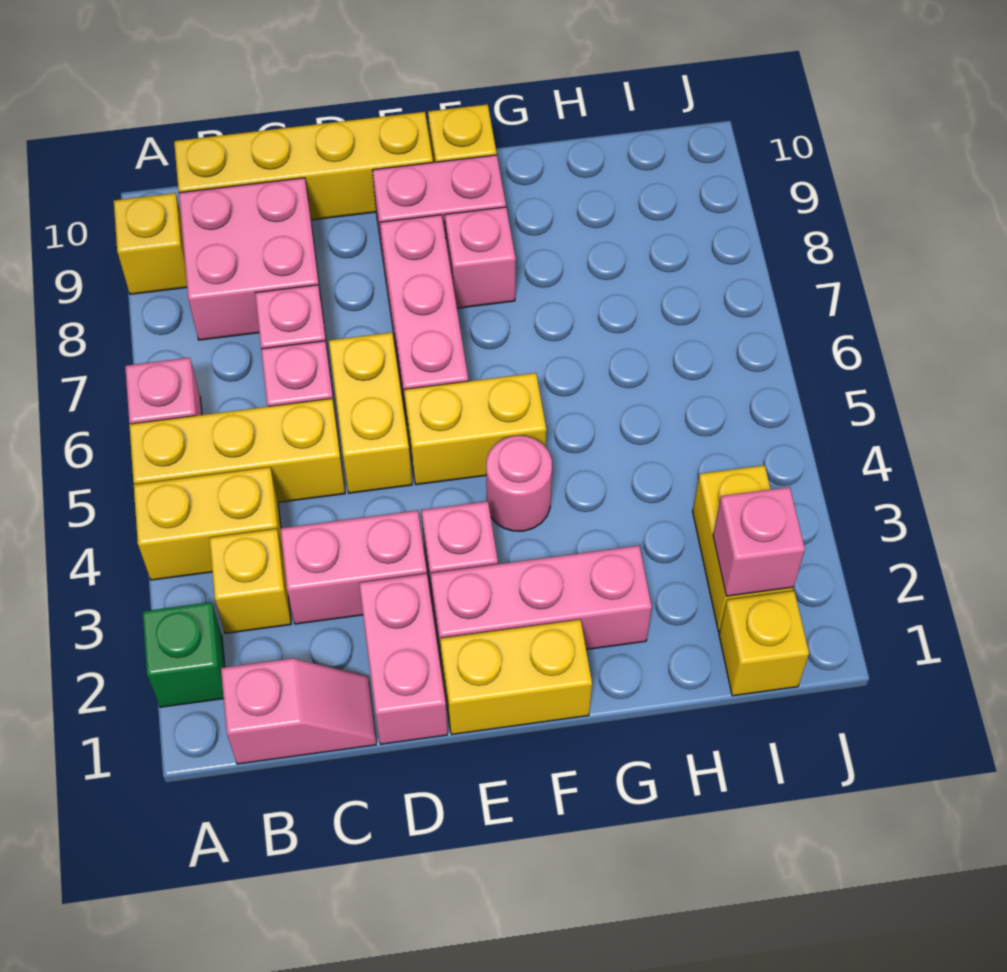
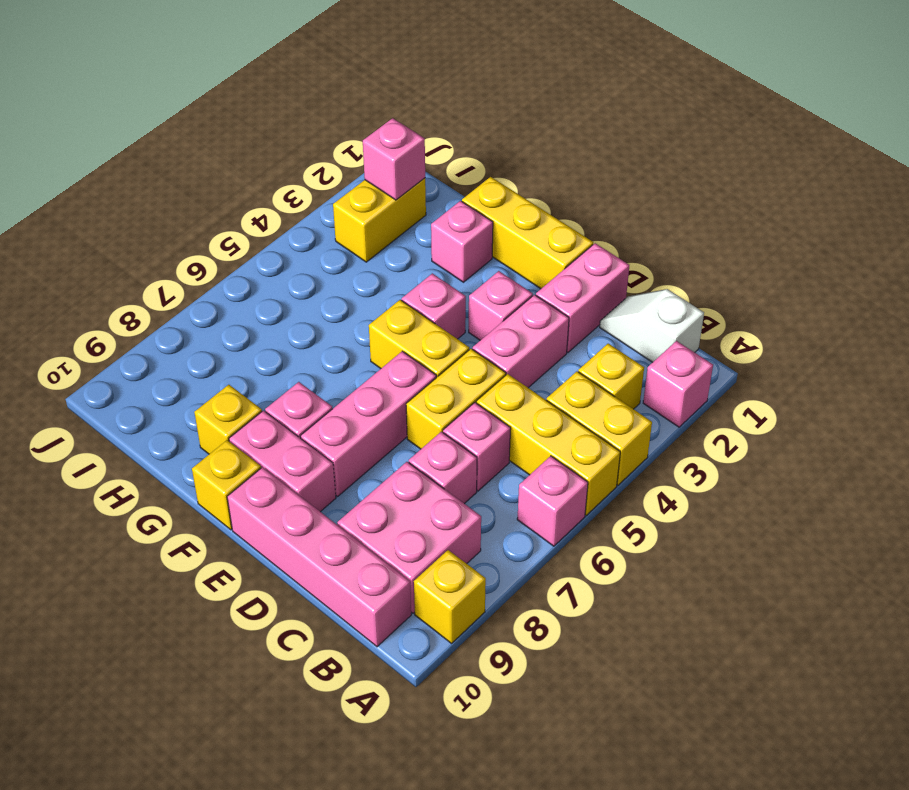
green brick A2 level 1 -> pink brick A2 level 1
pink slope B1:C1 level 1 top B -> white slope B1:C1 level 1 top B
yellow brick B10:E10 level 1 -> pink brick B10:E10 level 1
pink brick C3:D3 level 1 -> pink brick D3:D4 level 1
yellow brick E1:F1 level 1 -> yellow brick E1:G1 level 1
pink brick E2:G2 level 1 -> pink brick G2 level 1
pink round brick F4 level 1 -> pink brick F4 level 1
yellow brick I1 level 1 -> yellow brick G9 level 1

